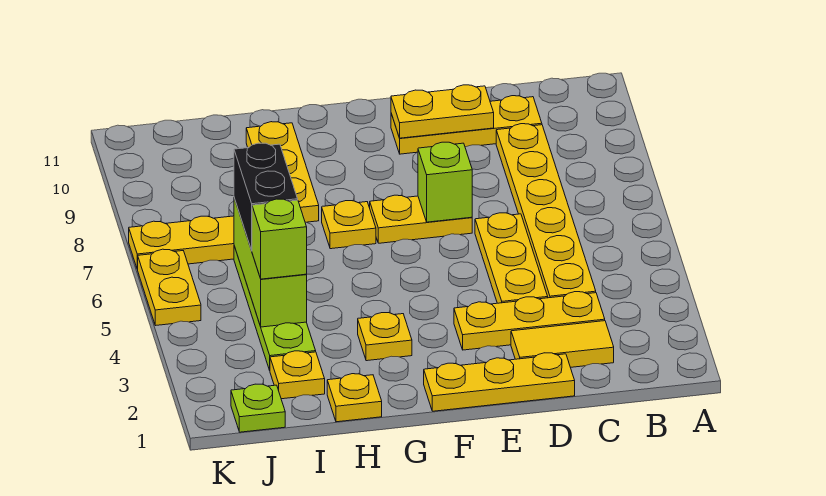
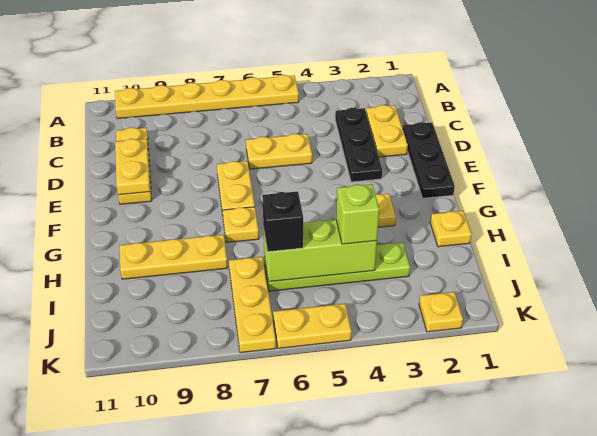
yellow tile C2:D2 level 1 -> yellow plate C2:D2 level 1
yellow plate C3:E3 level 1 -> black plate C3:E3 level 1
yellow plate C4:C9 level 1 -> yellow plate A5:A10 level 1
yellow plate D1:F1 level 1 -> black plate D1:F1 level 1
yellow plate D4:D6 level 1 -> yellow plate D5:D6 level 1
lime brick E7 level 2 -> none
yellow plate I2 level 1 -> yellow plate K2 level 1
black brick I5:I6 level 3 -> black brick I6 level 3
lime plate J1 level 1 -> none

